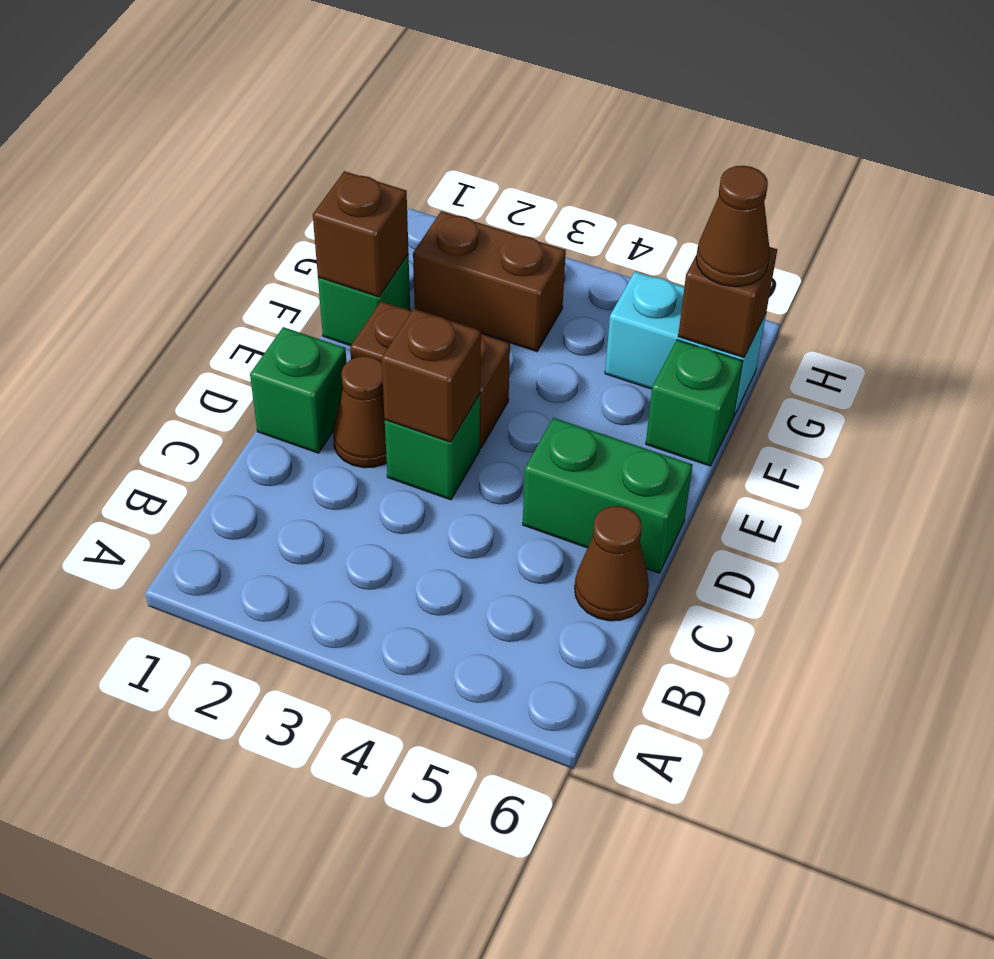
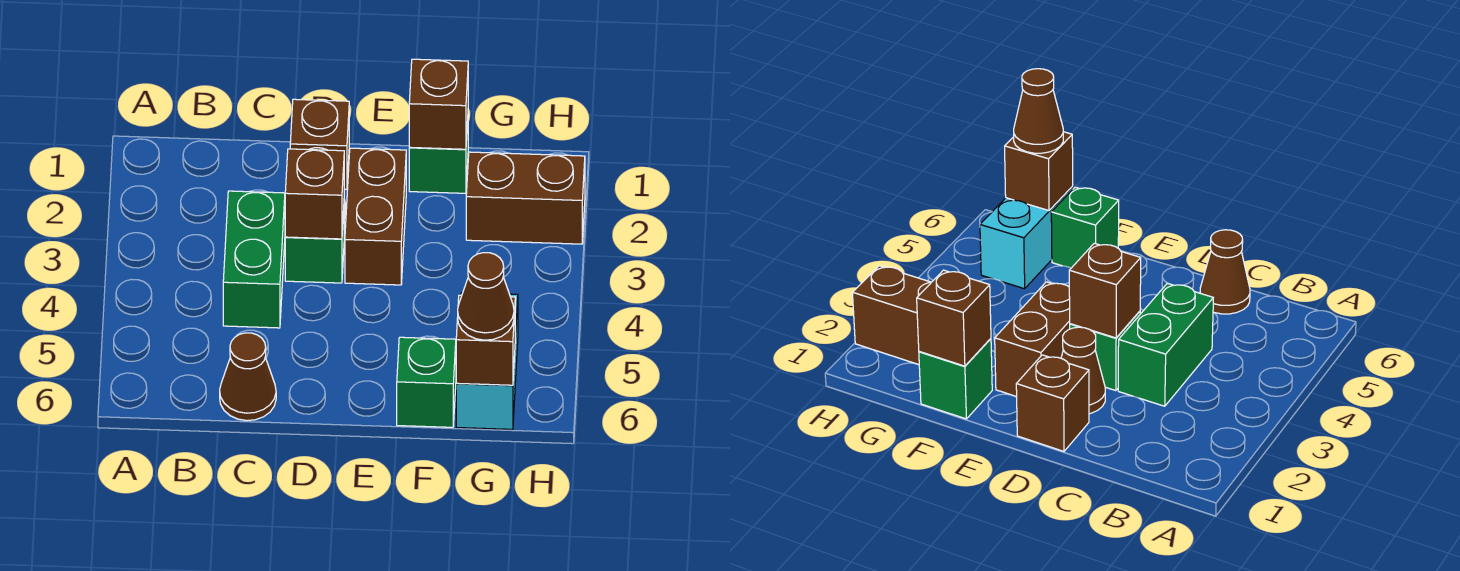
green brick D1 level 1 -> brown brick D1 level 1
green brick D5:D6 level 1 -> green brick C3:C4 level 1
brown brick G2:G3 level 1 -> brown brick G2:H2 level 1

